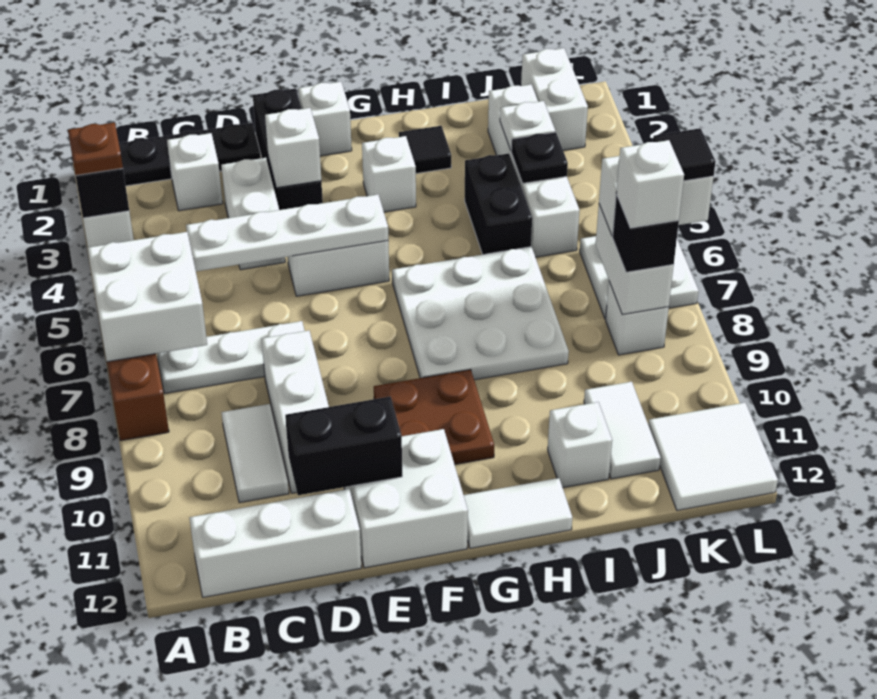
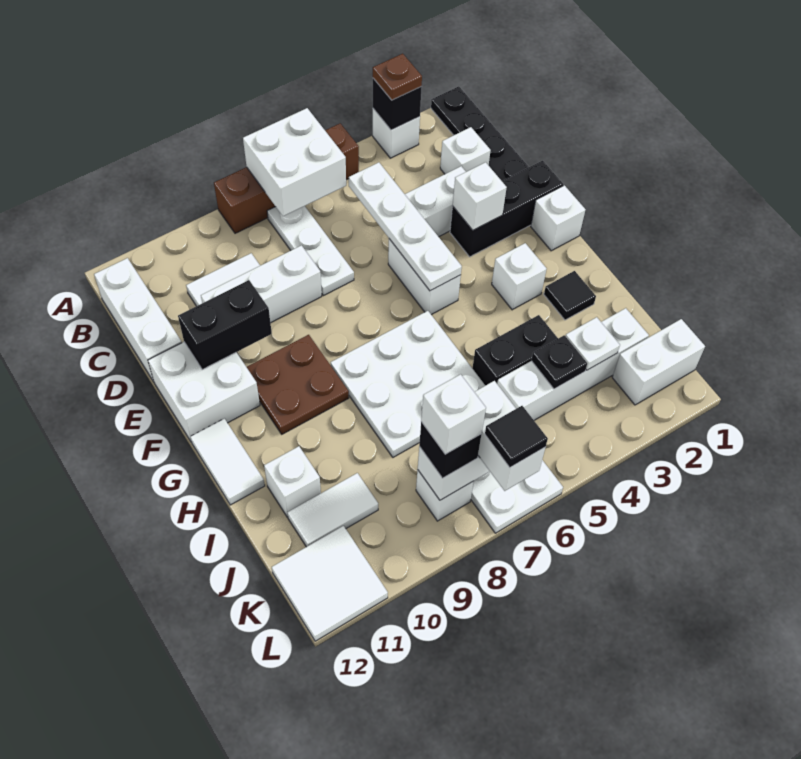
black brick D11:E11 level 2 -> black brick E10:E11 level 2

